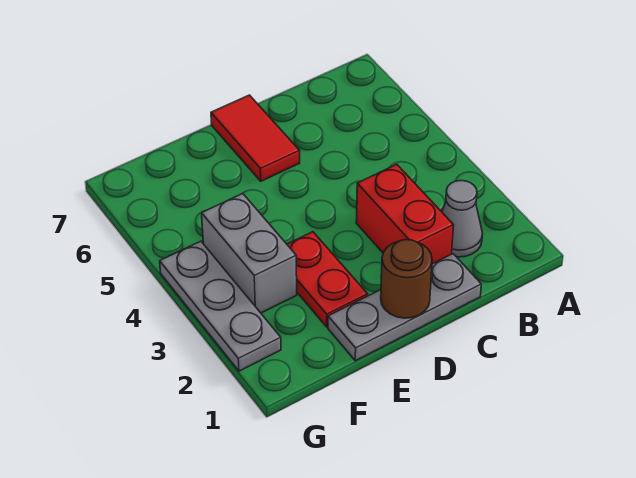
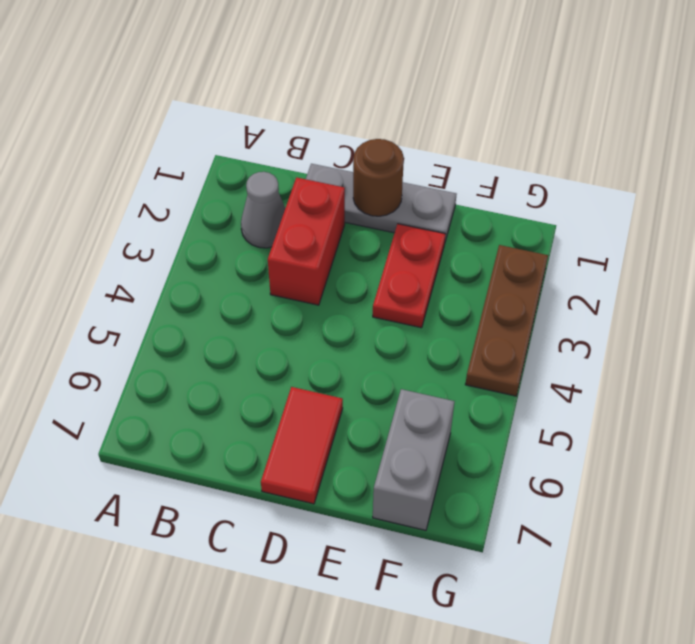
grey brick F3:F4 level 1 -> grey brick F6:F7 level 1
grey plate G2:G4 level 1 -> brown plate G2:G4 level 1

